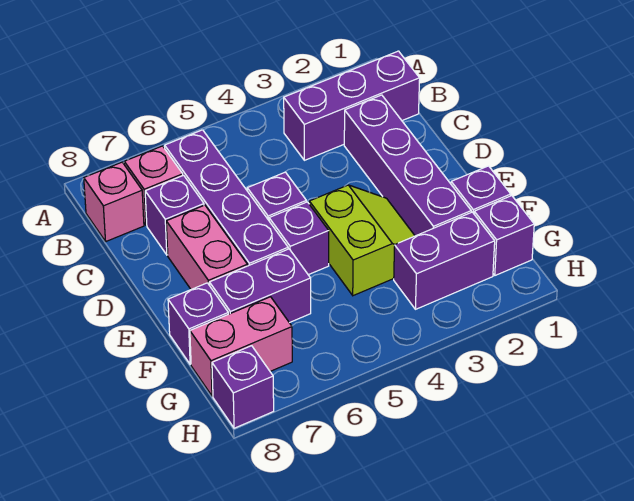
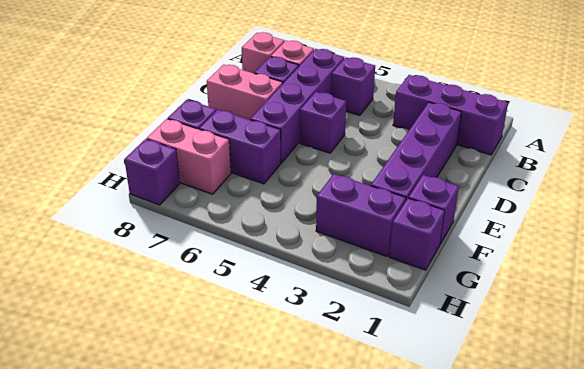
pink brick D7:E7 level 1 -> pink brick D7:D8 level 1
lime slope E3:F4 level 1 top 4 -> none
purple brick E5 level 1 -> purple brick B5 level 1

